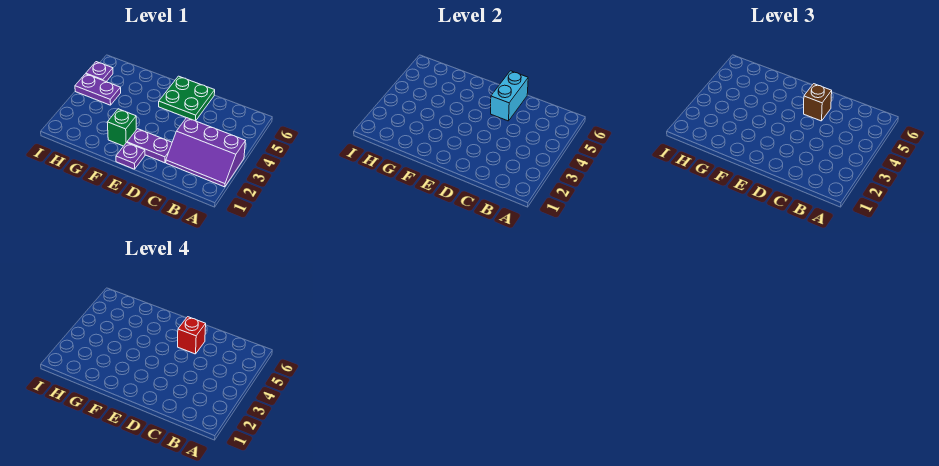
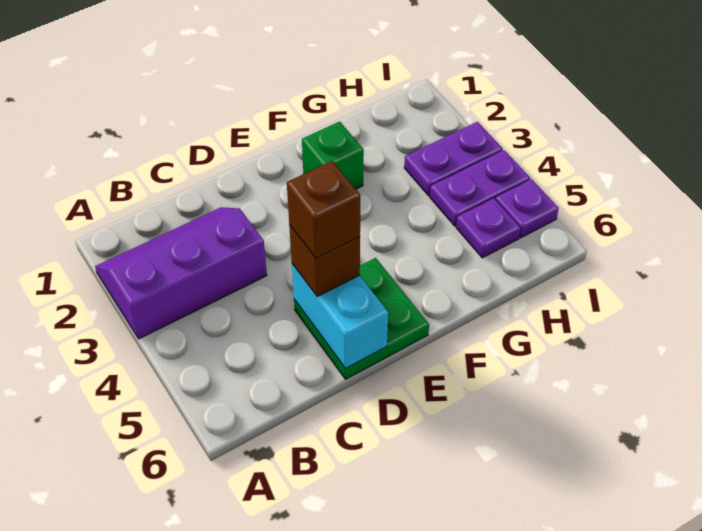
purple plate D2:E2 level 1 -> purple plate H3:I3 level 1
red brick D5 level 4 -> brown brick D5 level 4
purple plate E1 level 1 -> purple plate H5 level 1

